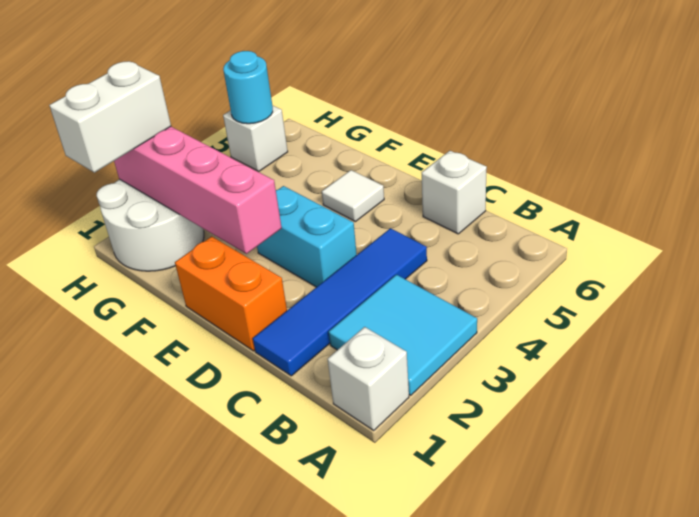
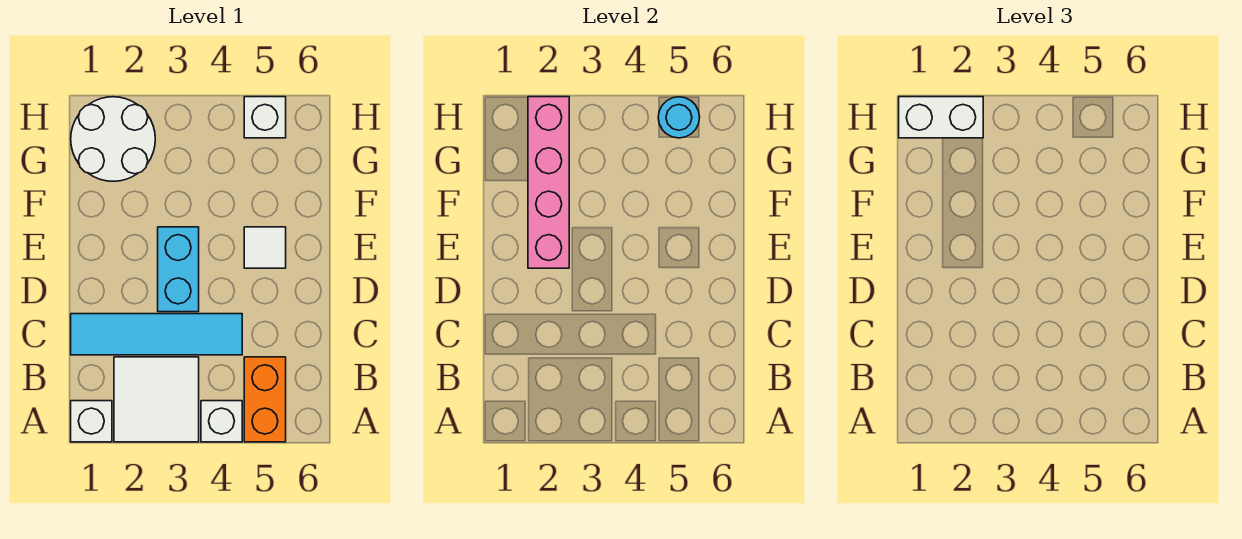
cyan tile A2:B3 level 1 -> white tile A2:B3 level 1
blue tile C1:C4 level 1 -> cyan tile C1:C4 level 1
white brick C6 level 1 -> white brick A4 level 1
orange brick D1:E1 level 1 -> orange brick A5:B5 level 1

